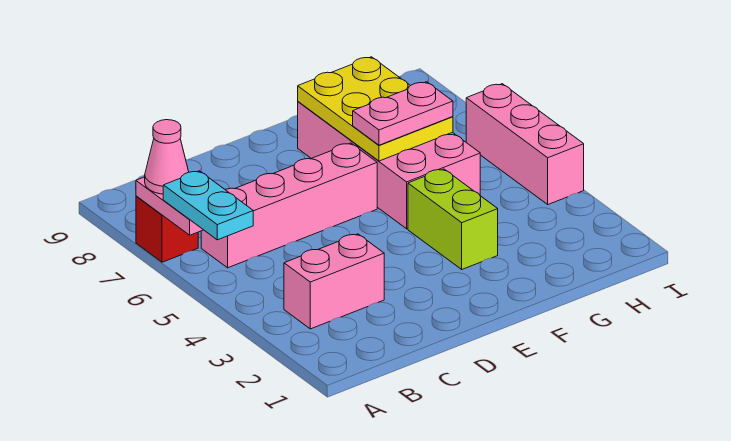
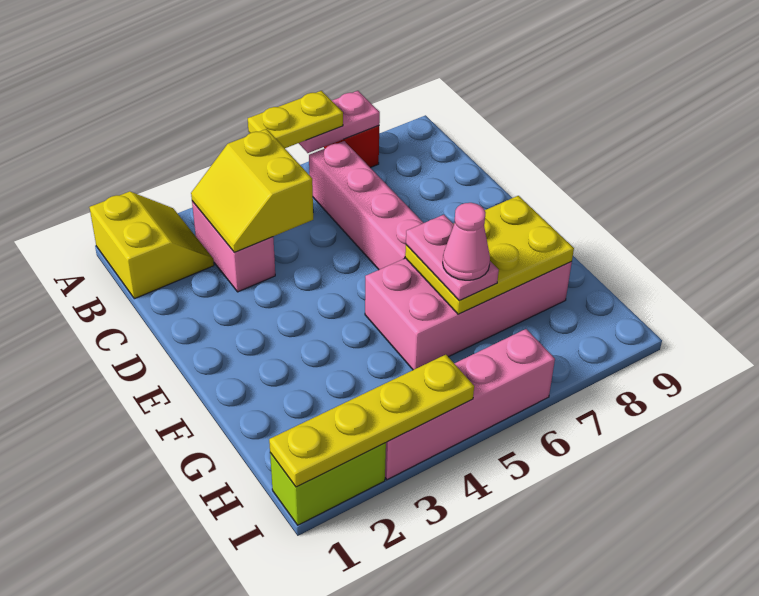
none -> yellow slope A1:B2 level 1 top 1
cyan plate A5:A6 level 3 -> yellow plate A5:A6 level 3
pink cone A7 level 3 -> pink cone G6 level 4
none -> yellow slope B3:C4 level 2 top 4
lime brick F3:F4 level 1 -> lime brick I1:I2 level 1
none -> yellow plate I1:I4 level 2
pink brick I4:I6 level 1 -> pink brick I3:I6 level 1

